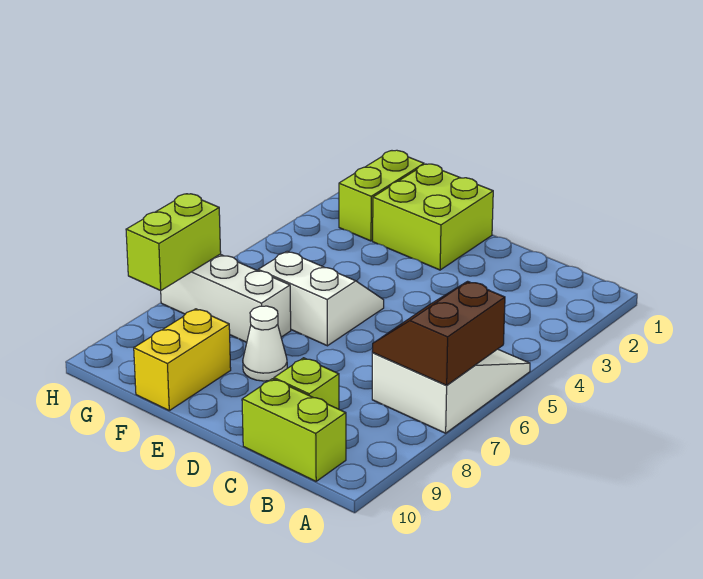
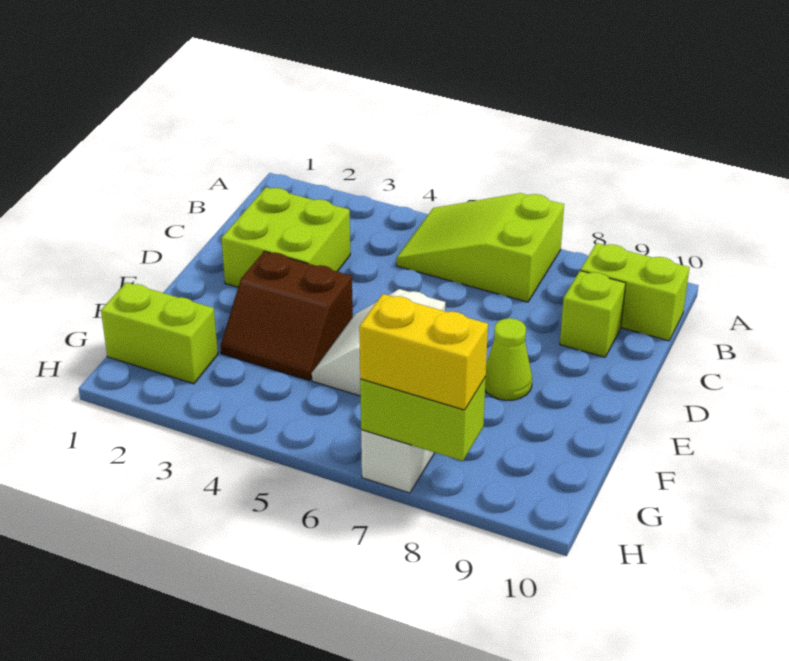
white slope A5:B7 level 1 top 7 -> lime slope A5:B7 level 1 top 7
brown slope A6:B7 level 2 top A -> brown slope E3:F4 level 1 top E
lime brick B10:C10 level 1 -> lime brick B9:B10 level 1
lime brick E1:F2 level 1 -> lime brick C2:D3 level 1
white cone E8 level 1 -> lime cone E8 level 1
yellow brick F9:F10 level 1 -> yellow brick H7:H8 level 3

